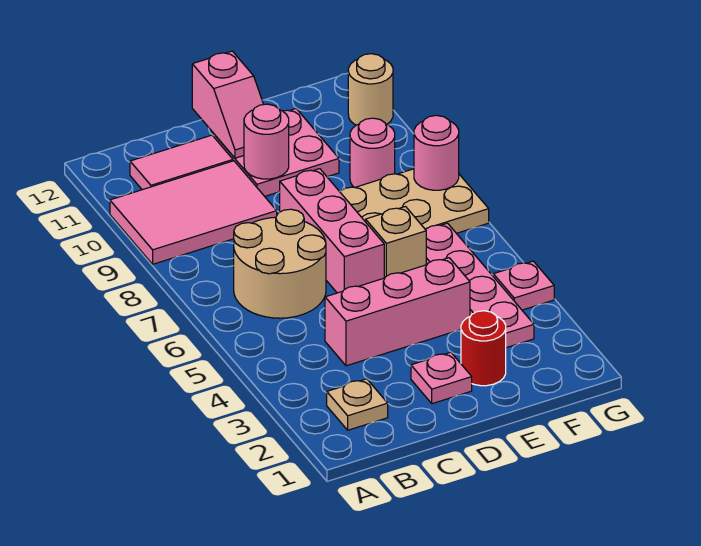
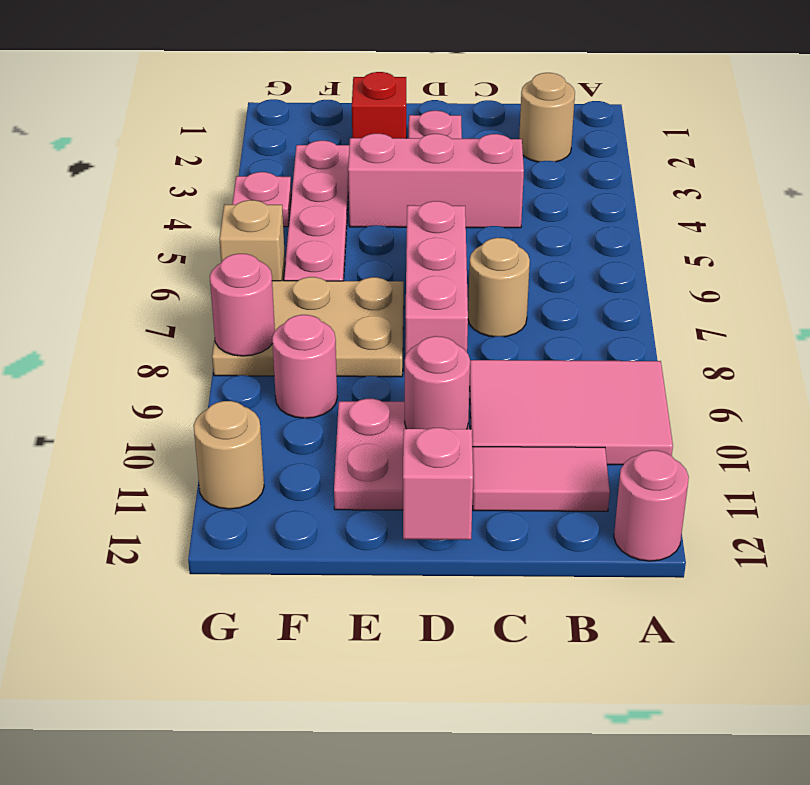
none -> pink round brick A12 level 1
tan plate B2 level 1 -> tan round brick B2 level 1
tan round brick B6:C7 level 1 -> tan round brick C7 level 1
red round brick E2 level 1 -> red brick E2 level 1
tan brick E6 level 1 -> tan brick G6 level 1

